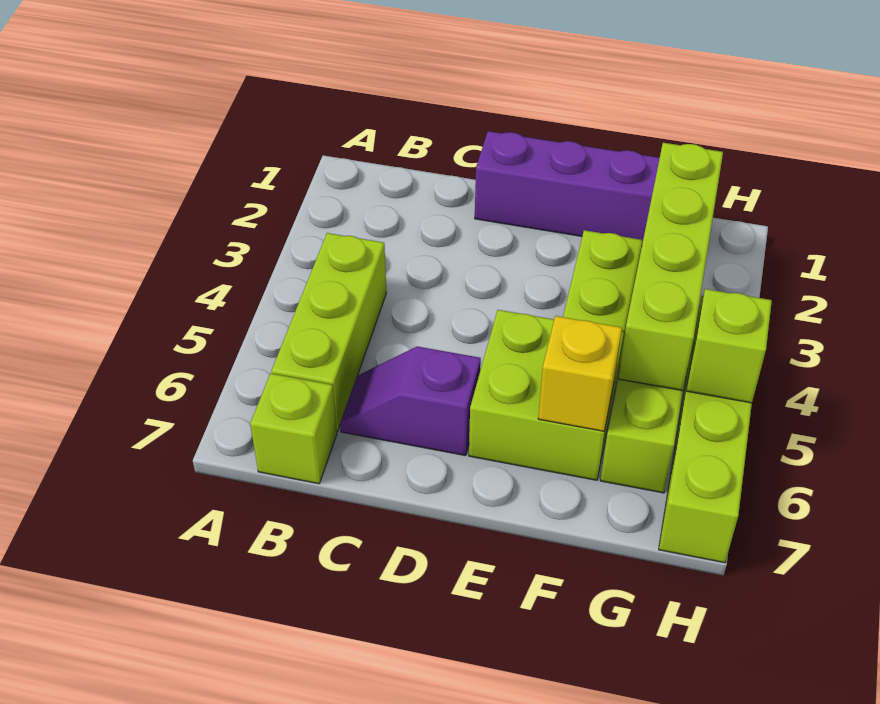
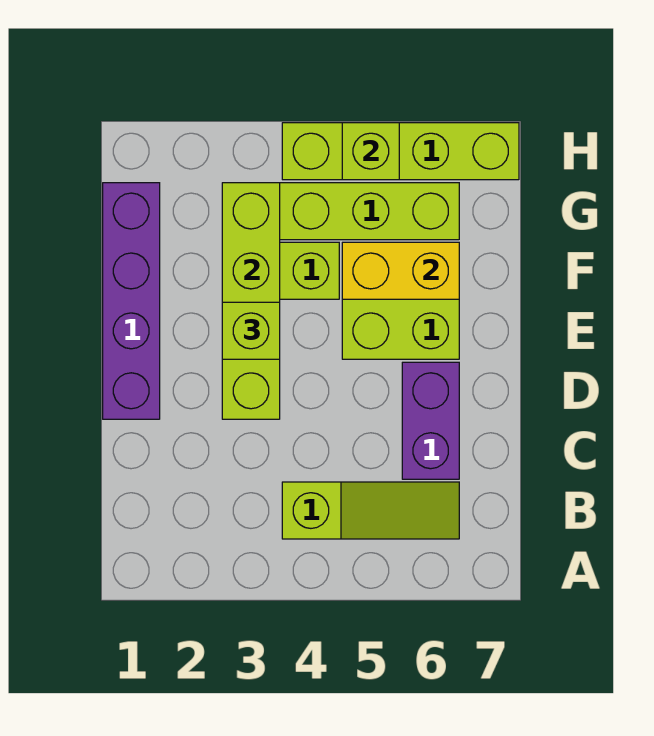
lime brick B4:B6 level 1 -> lime slope B4:B6 level 1 top 4
lime brick B7 level 1 -> lime brick E3 level 3
purple slope C6:D6 level 1 top D -> purple brick C6:D6 level 1
yellow brick F6 level 2 -> yellow brick F5:F6 level 2
lime brick G2:G5 level 2 -> lime brick D3:G3 level 2

